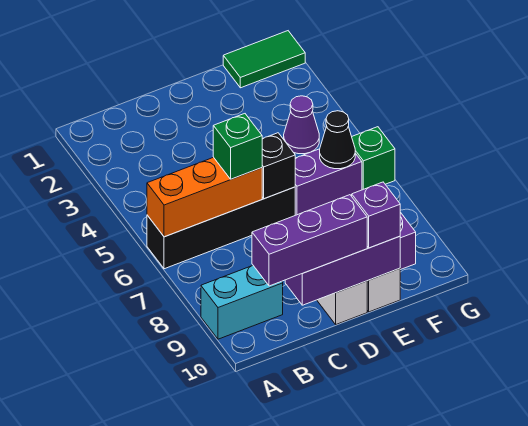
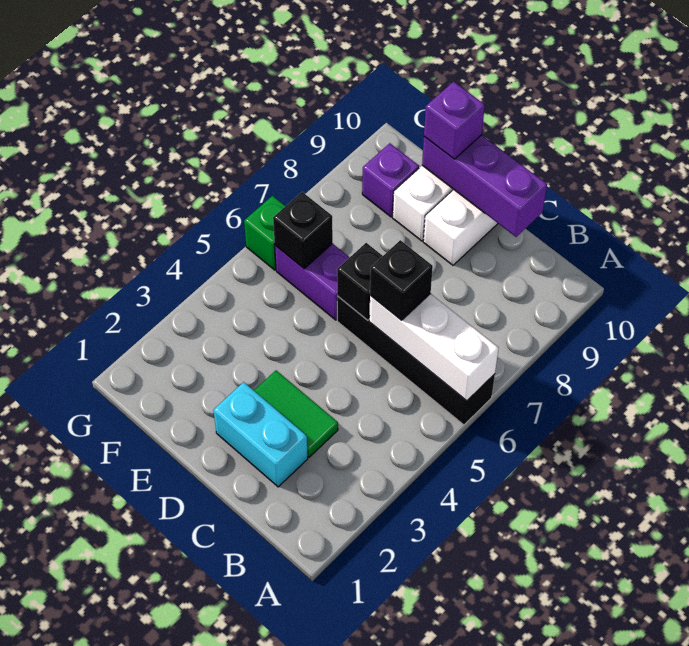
orange brick A6:C6 level 2 -> white brick A6:C6 level 2
cyan brick A9:B9 level 1 -> cyan brick C2:D2 level 1
purple brick B10:D10 level 3 -> none
green brick C6 level 3 -> black brick C6 level 3
green tile F1:G1 level 1 -> green tile C3:D3 level 1
purple cone F4 level 1 -> none
black cone F6 level 2 -> black brick F6 level 2

